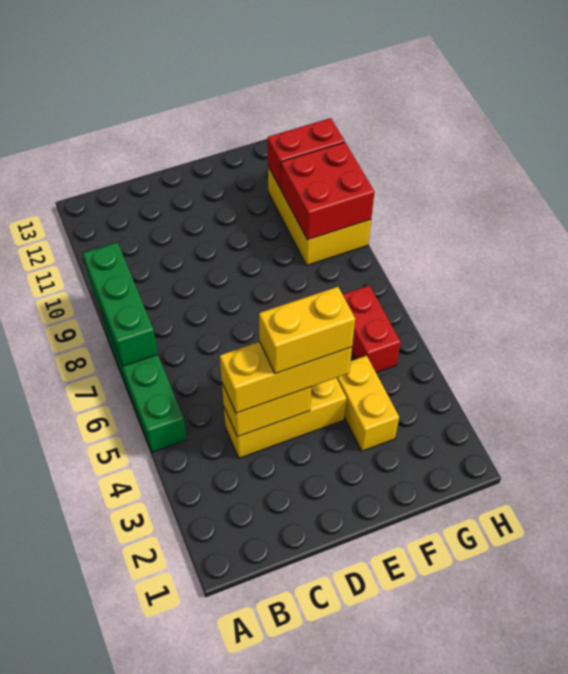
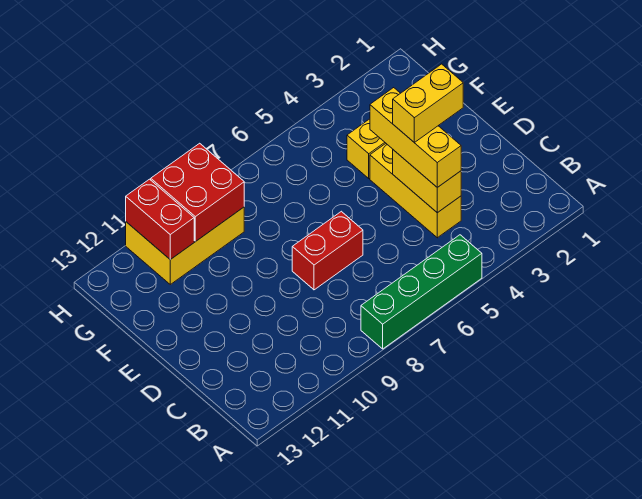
green brick A7:A9 level 2 -> none
yellow brick D4:E4 level 4 -> yellow brick D3:D4 level 4
red brick G5:G6 level 1 -> red brick D7:D8 level 1

